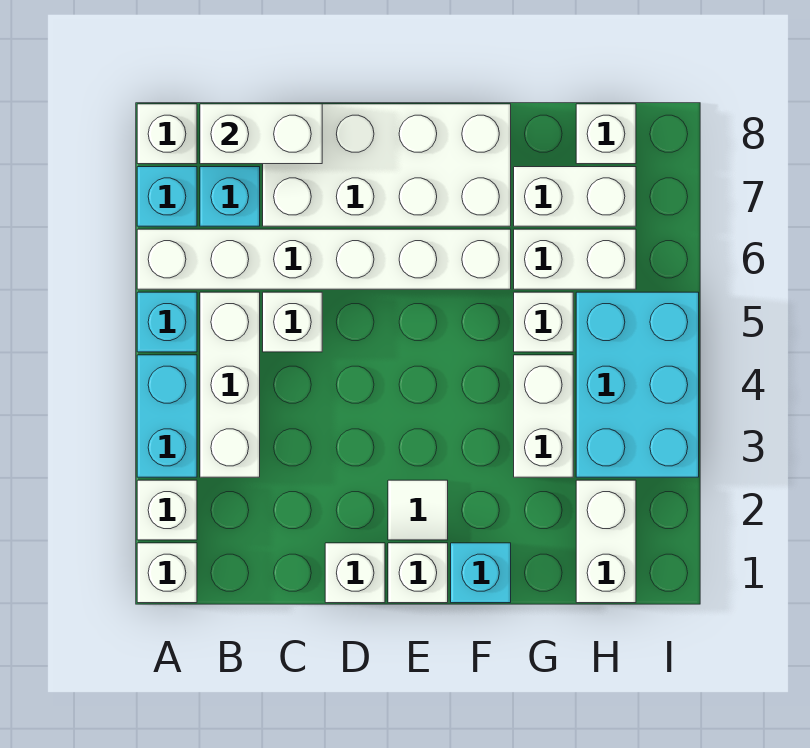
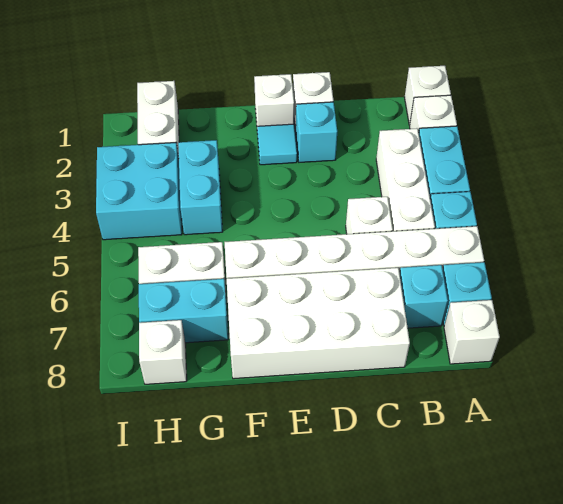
white brick B8:C8 level 2 -> none
white tile E2 level 1 -> cyan tile E2 level 1
cyan brick F1 level 1 -> cyan brick D2 level 1
white brick G3:G4 level 1 -> cyan brick G3:G4 level 1
white brick G5 level 1 -> none
white brick G7:H7 level 1 -> cyan brick G7:H7 level 1
cyan brick H3:I5 level 1 -> cyan brick H3:I4 level 1

